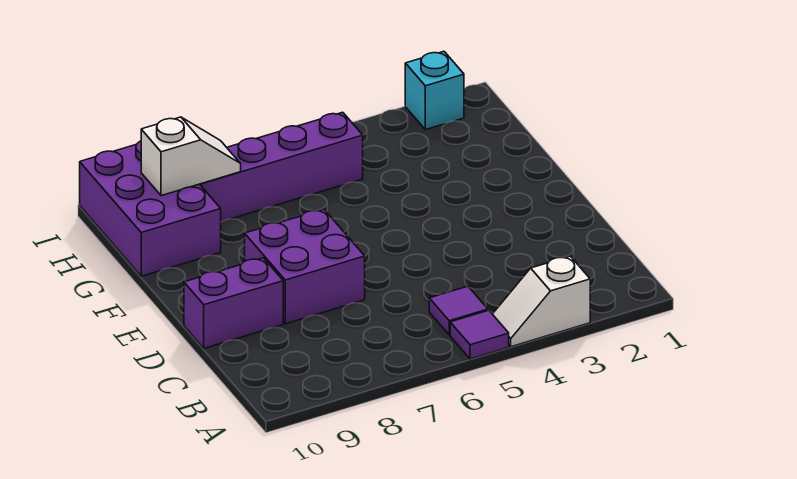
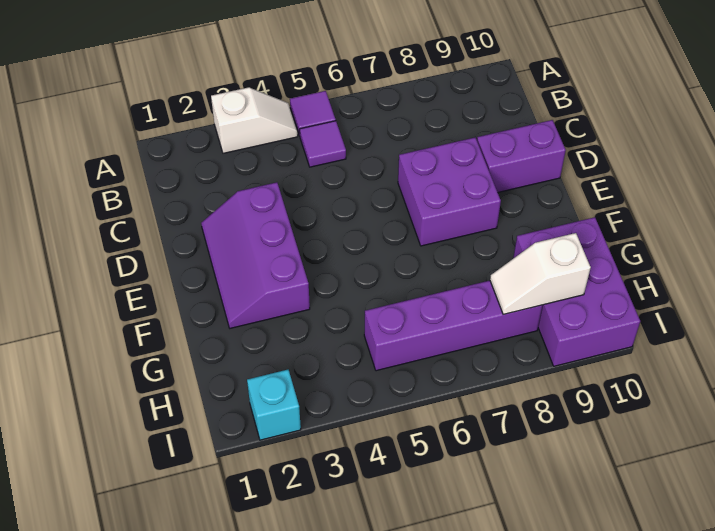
none -> purple slope D2:F3 level 1 top 3

